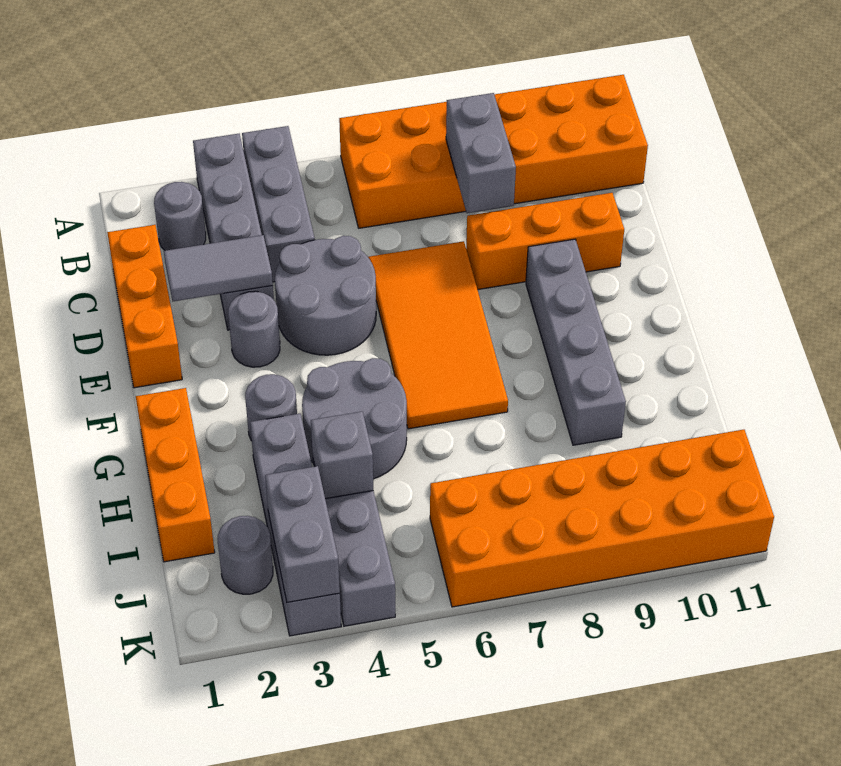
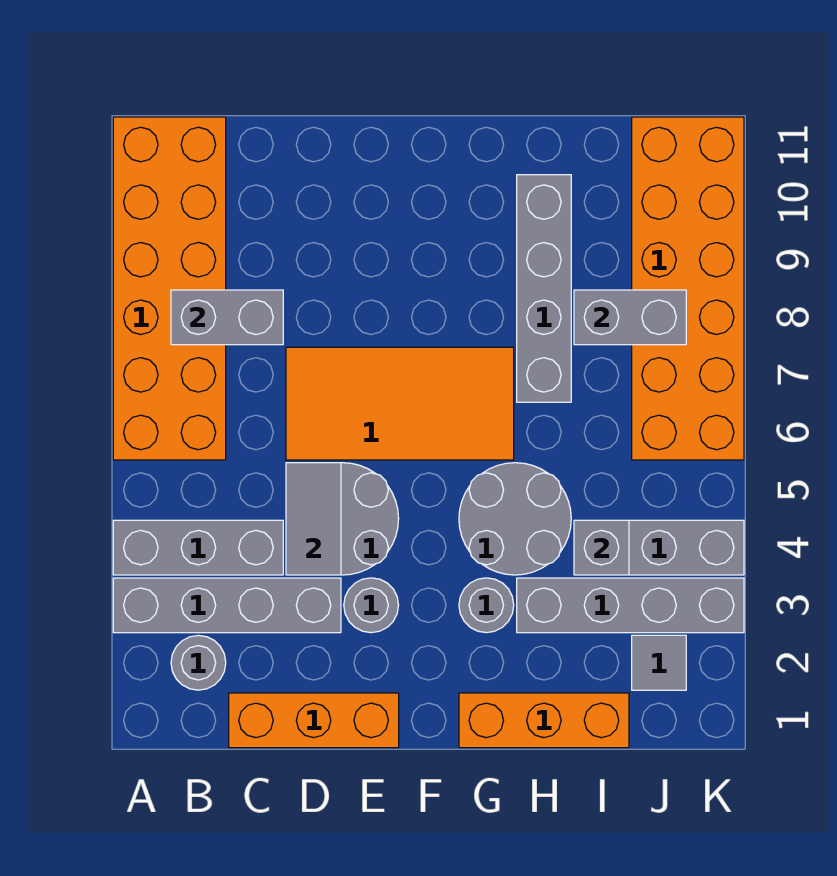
grey tile D2:D3 level 2 -> grey tile D4:D5 level 2
orange brick D8:D10 level 1 -> none
grey brick E9:H9 level 1 -> grey brick H7:H10 level 1
grey round brick J2 level 1 -> grey tile J2 level 1
grey brick J3:K3 level 2 -> grey brick I8:J8 level 2

